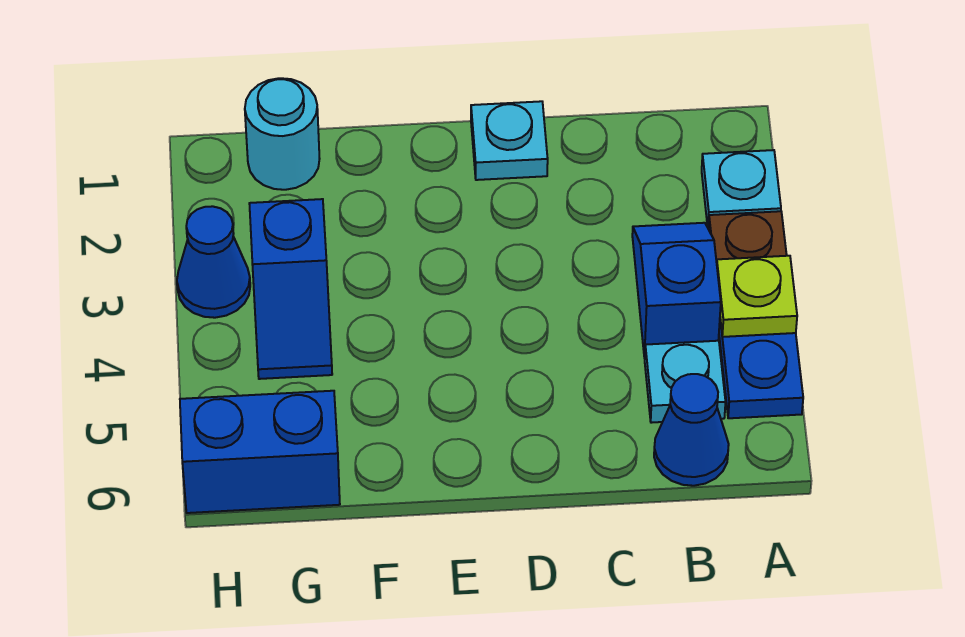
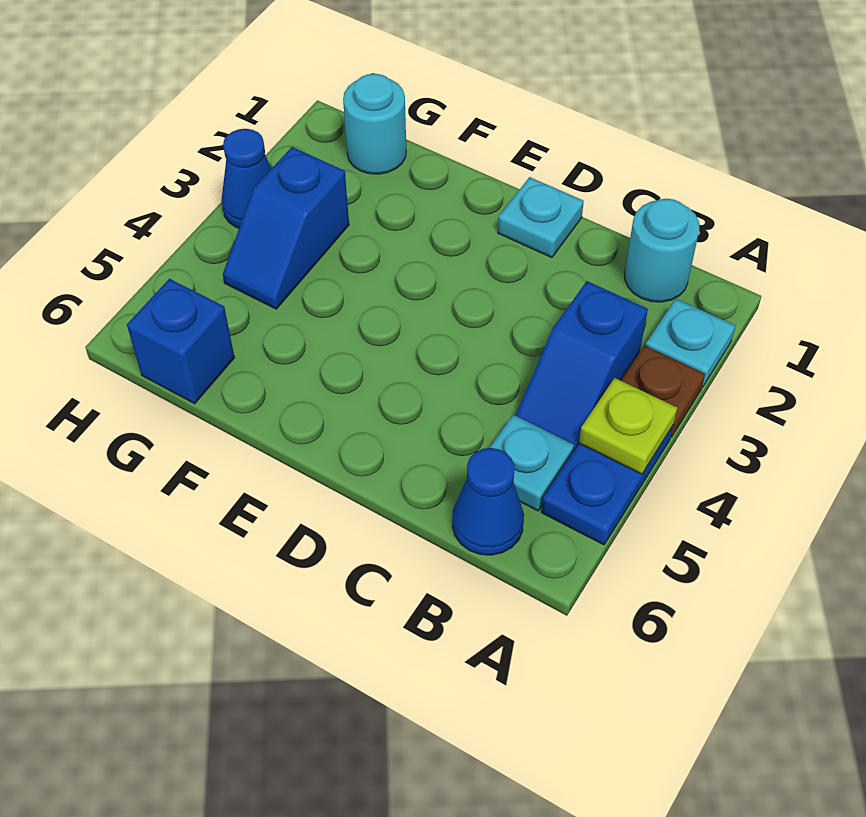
none -> cyan round brick B1 level 1
blue slope B3:B4 level 1 top 4 -> blue slope B3:B4 level 1 top 3
blue brick G6:H6 level 1 -> blue brick G6 level 1

